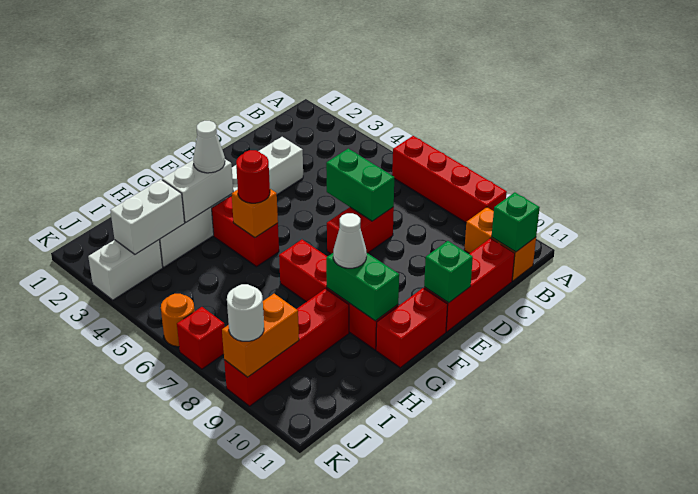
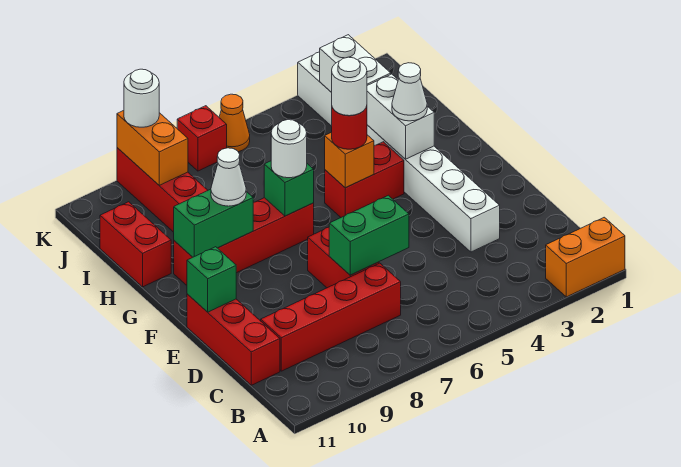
red brick A6:A9 level 1 -> red brick C7:C10 level 1
orange brick B10:B11 level 1 -> orange brick A1:A2 level 1
green brick B11 level 2 -> green brick G7 level 2
red brick F11:G11 level 1 -> red brick H11:I11 level 1
none -> white round brick G5 level 4
none -> white round brick G7 level 3
orange round brick K6 level 1 -> orange cone K6 level 1

